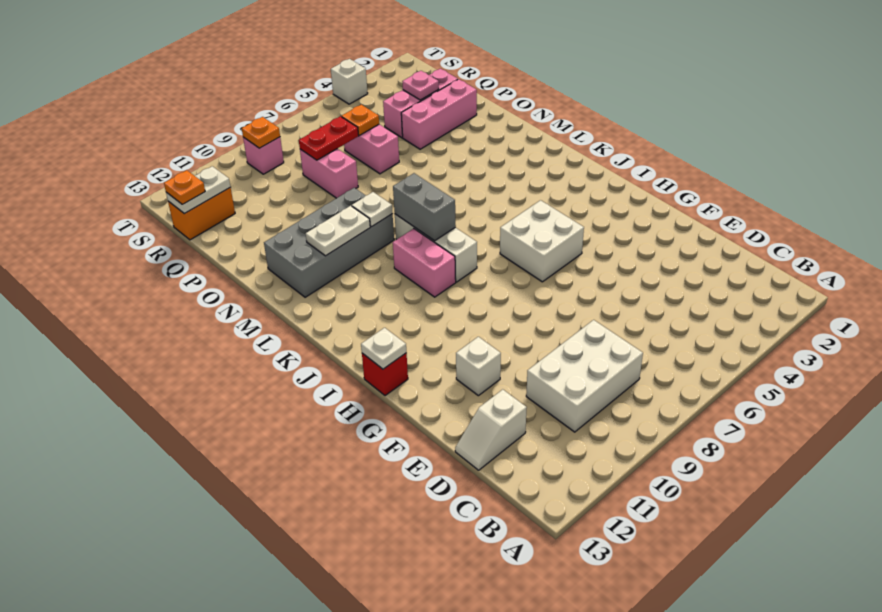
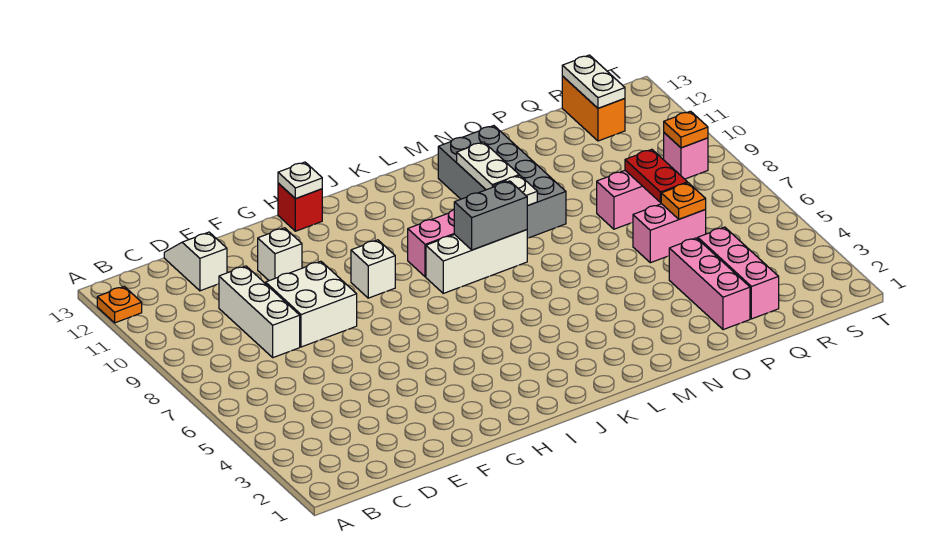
white brick C8:D10 level 1 -> white brick D8:D10 level 1
white brick H5:I6 level 1 -> white brick E8:F9 level 1
pink plate Q3 level 2 -> none
orange plate R13 level 3 -> orange plate A12 level 1
white brick T4 level 1 -> white brick H9 level 1

